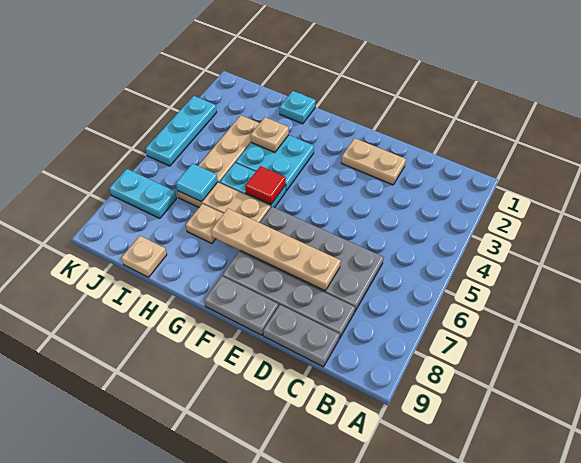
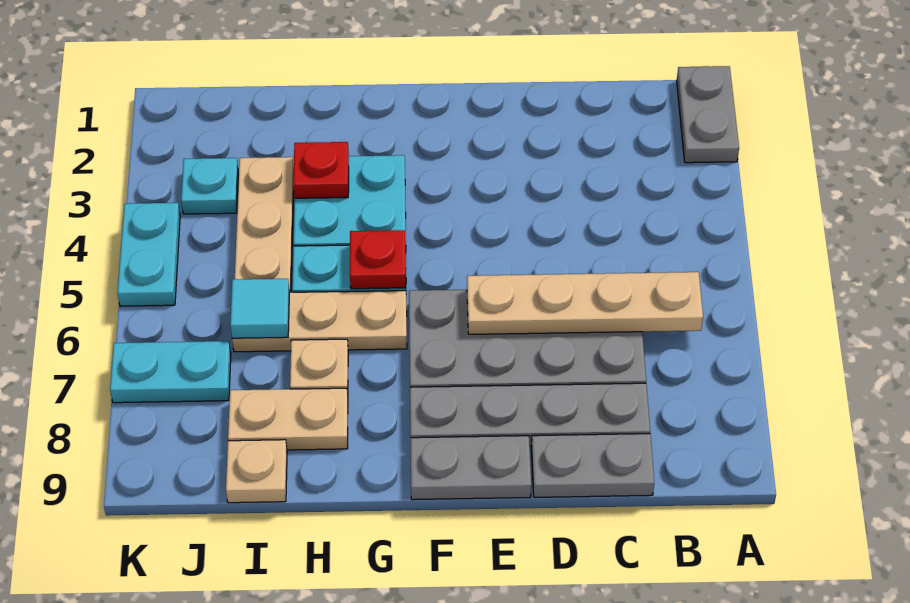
none -> grey plate A1:A2 level 1
tan plate D2:E2 level 1 -> tan plate H8:I8 level 1
tan plate D7:G7 level 2 -> tan plate B6:E6 level 2
red tile G5 level 2 -> red plate G5 level 2
cyan plate H1 level 1 -> cyan plate J3 level 1
tan plate H3 level 2 -> red plate H3 level 2
cyan plate K3:K5 level 1 -> cyan plate K4:K5 level 1

